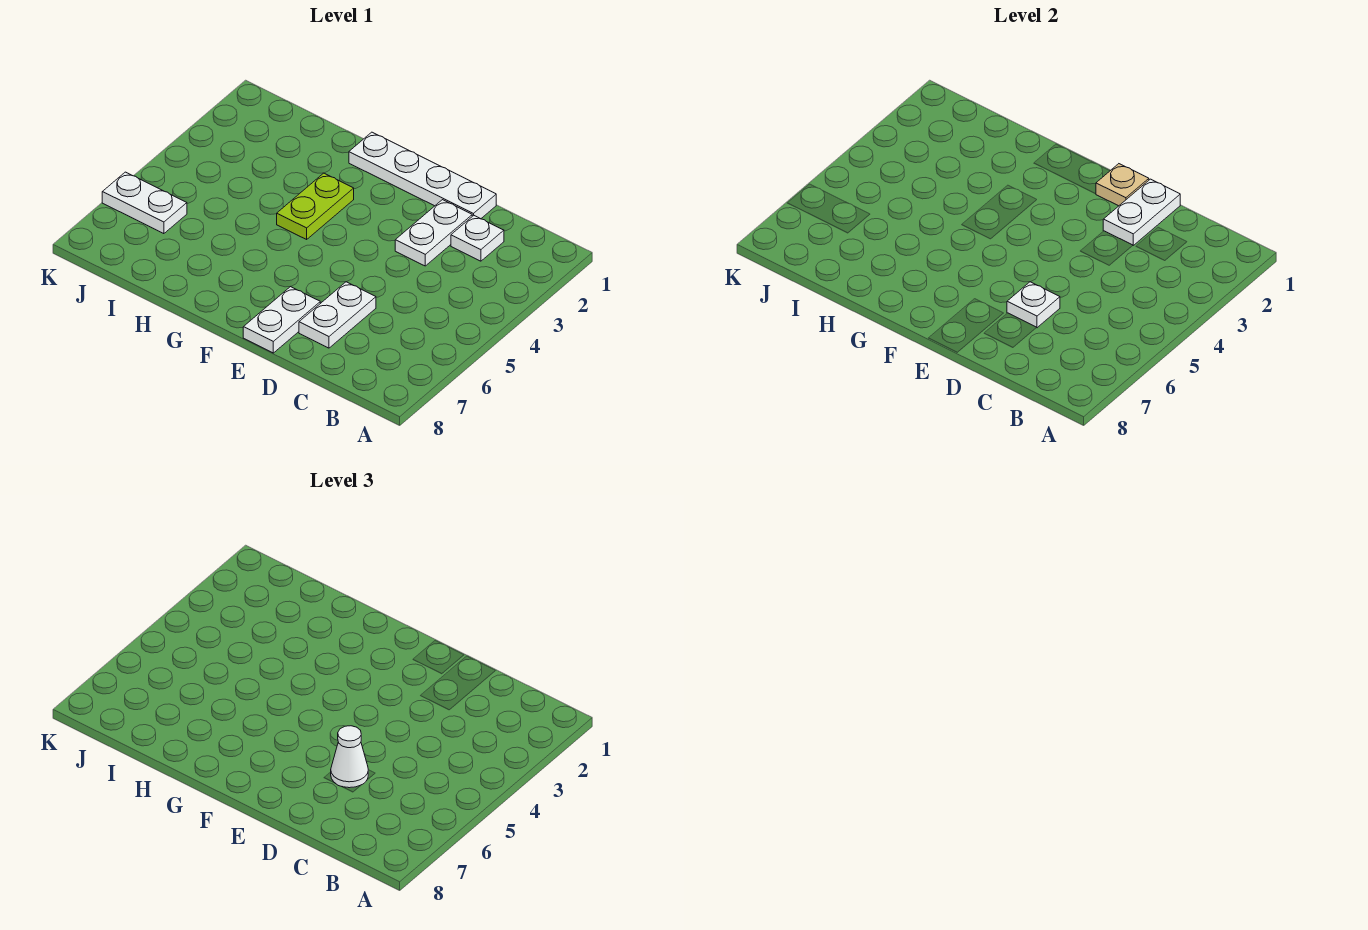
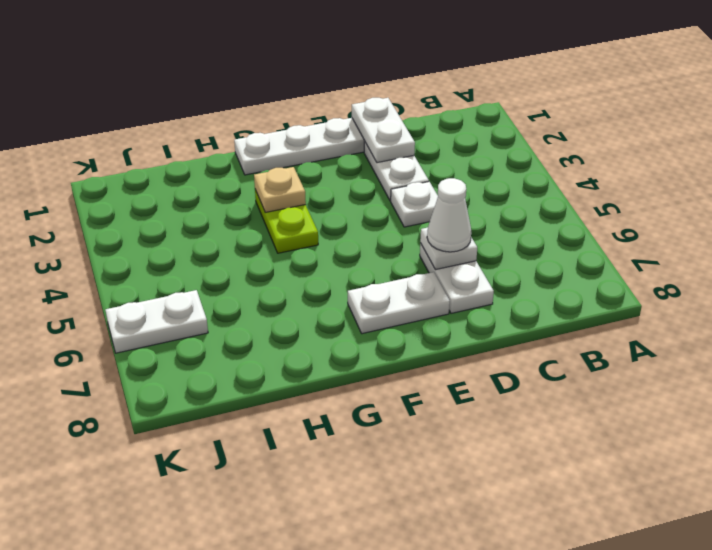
white plate C2 level 1 -> white plate D4 level 1
tan plate E1 level 2 -> tan plate G3 level 2
white plate E7:E8 level 1 -> white plate E7:F7 level 1

